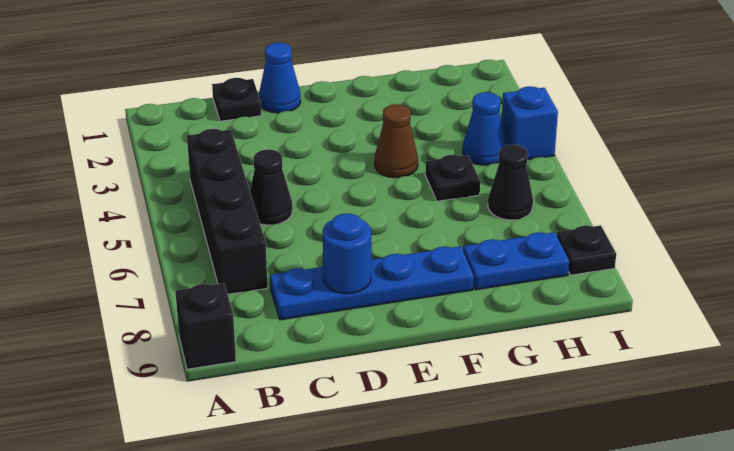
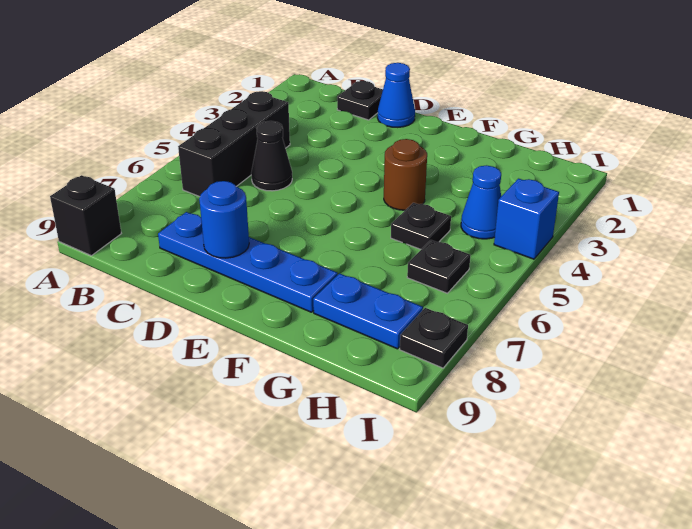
black brick B4:B7 level 1 -> black brick B4:B6 level 1
brown cone F4 level 1 -> brown round brick F4 level 1
black cone H6 level 1 -> black plate H6 level 1

